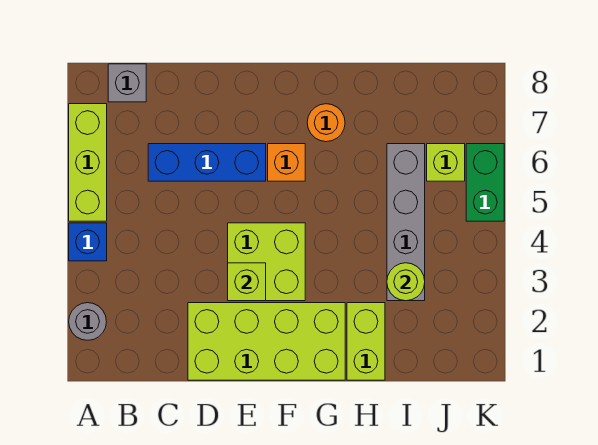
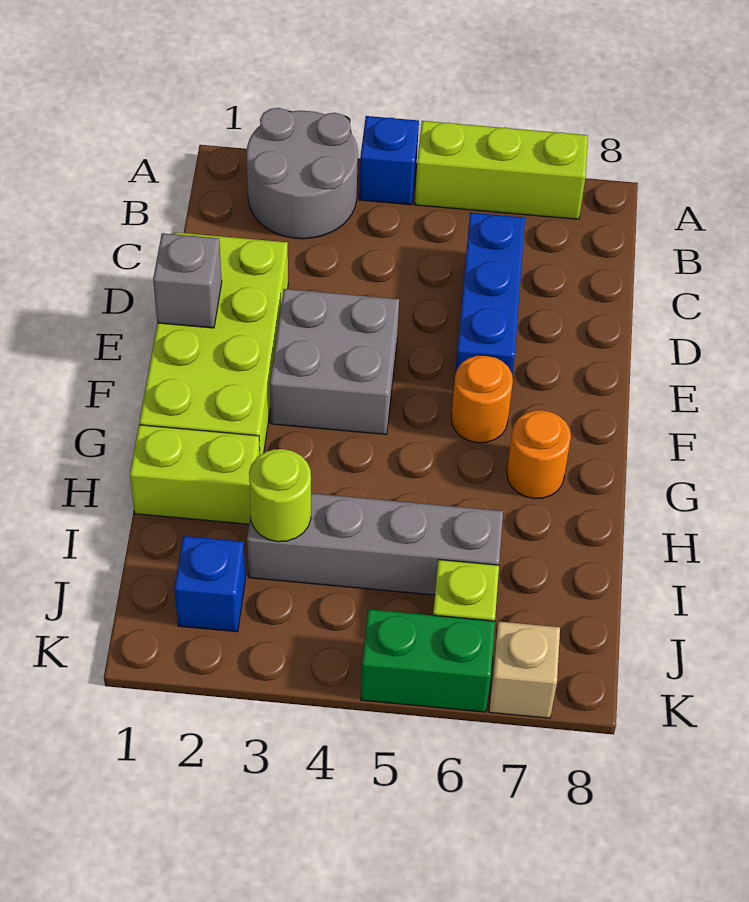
grey round brick A2 level 1 -> grey round brick A2:B3 level 1
grey brick B8 level 1 -> grey brick E1 level 2
lime brick E3:F4 level 1 -> grey brick E3:F4 level 1
lime brick E3 level 2 -> none
orange brick F6 level 1 -> orange round brick F6 level 1
none -> blue brick J2 level 1
none -> tan brick K7 level 1

